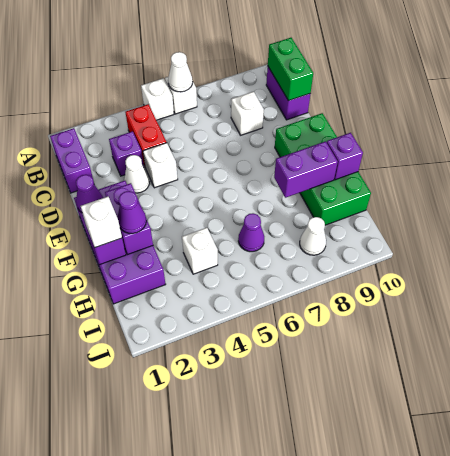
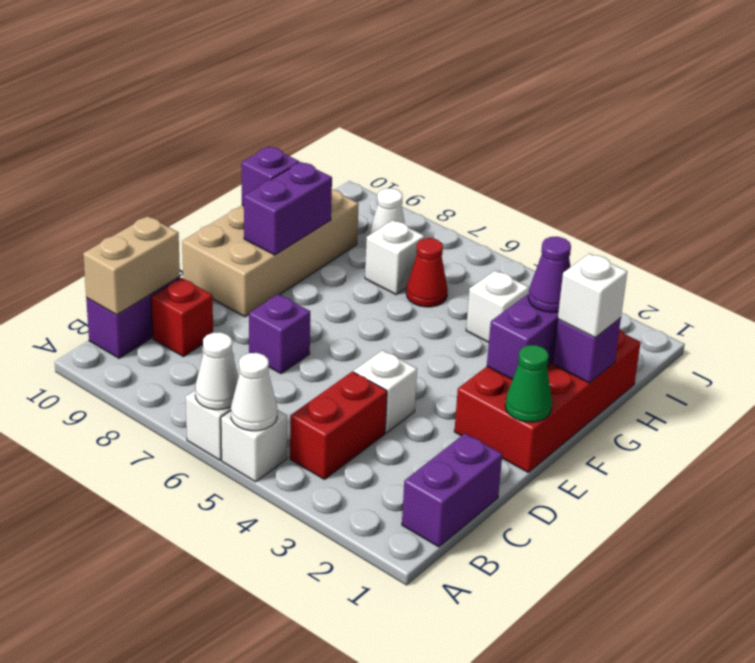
green brick B10:C10 level 2 -> tan brick B10:C10 level 2
purple brick C3 level 1 -> purple brick D7 level 1
white brick C8 level 1 -> white brick H7 level 1
none -> red brick C9 level 1
white cone D3 level 1 -> white cone A5 level 2
purple brick E1:H2 level 1 -> red brick E1:H2 level 1
purple cone E1 level 2 -> green cone E1 level 2
green brick E9:H10 level 1 -> tan brick E9:H10 level 1
purple brick G8:G9 level 2 -> purple brick F9:G9 level 2
purple cone H6 level 1 -> red cone H6 level 1

